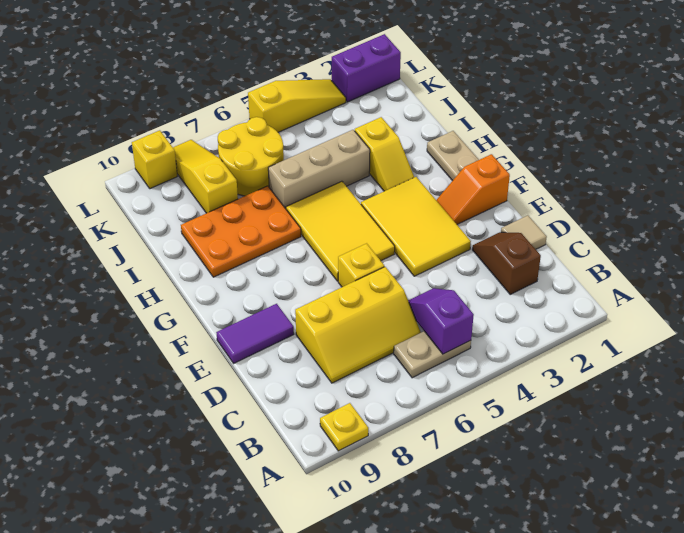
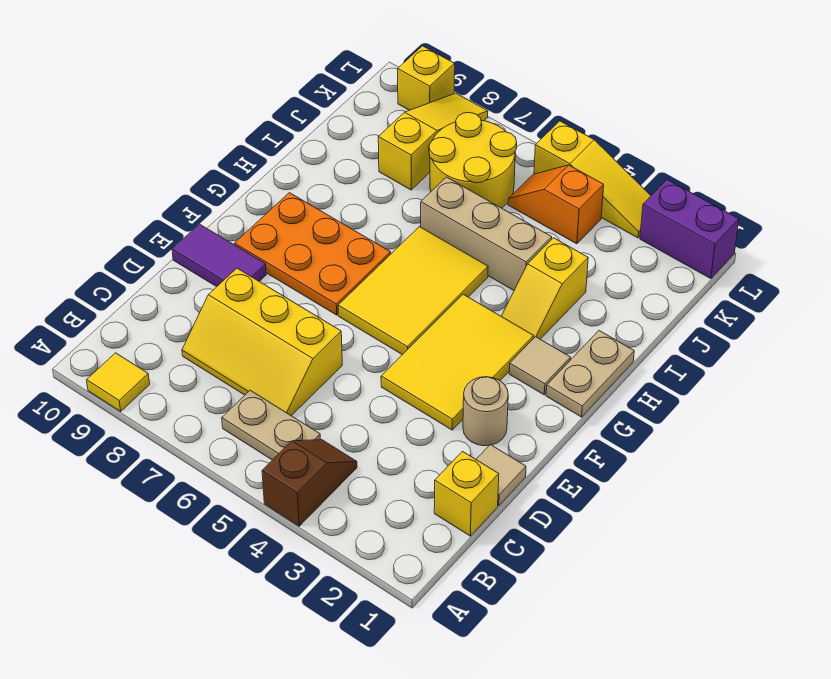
yellow plate A9 level 1 -> yellow tile A9 level 1
purple slope B5:C5 level 2 top B -> none
brown slope C2:D2 level 1 top C -> brown slope A4:B4 level 1 top A
none -> tan round brick E2 level 1
yellow brick E6 level 1 -> yellow brick C1 level 1
orange slope F1:F2 level 1 top 1 -> orange slope K4:K5 level 1 top 4
none -> tan tile G2 level 1
orange plate H7:I9 level 1 -> orange plate F7:G9 level 1

